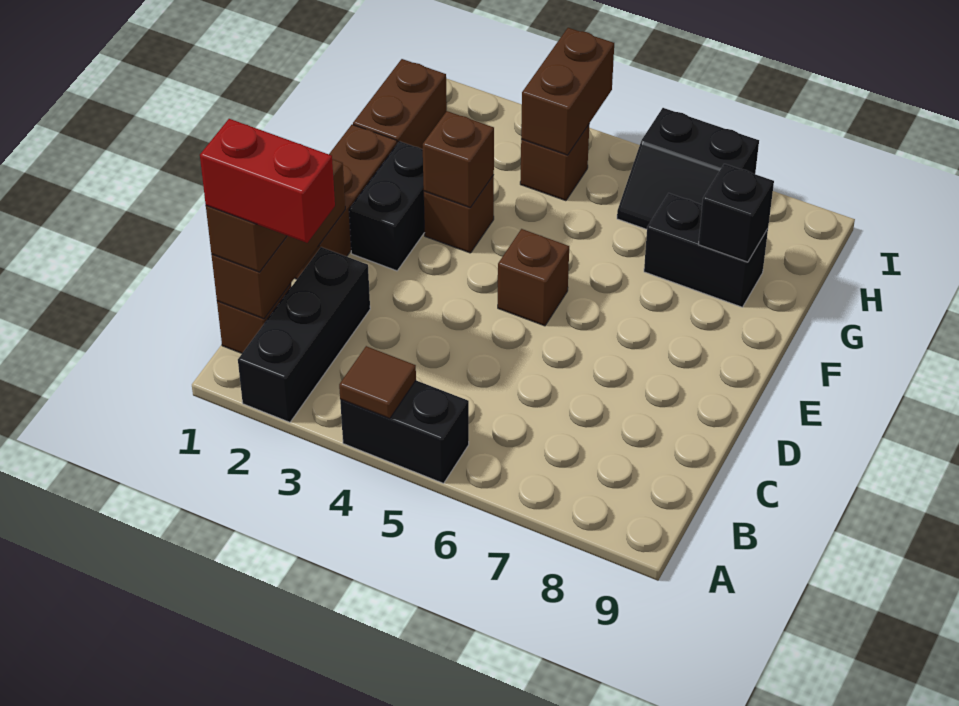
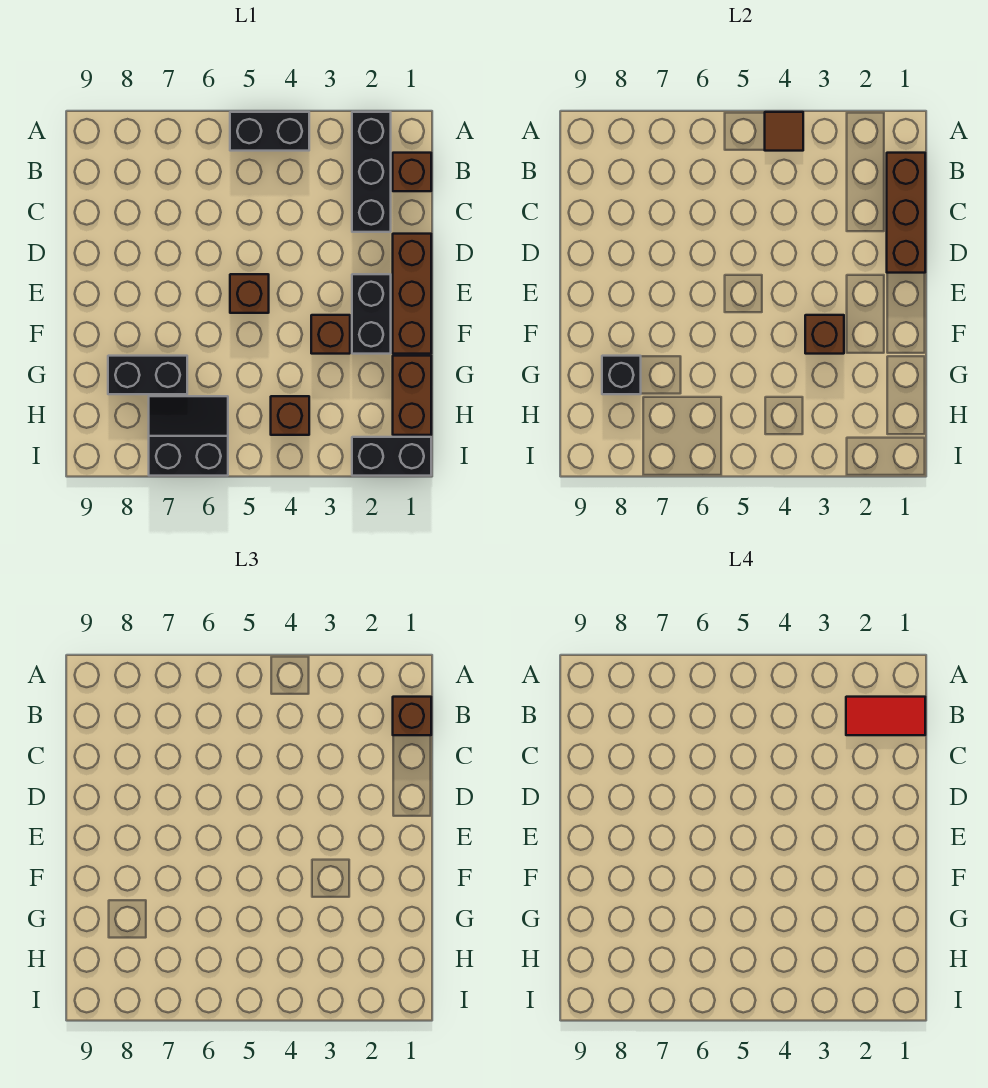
red brick B1:B2 level 4 -> red tile B1:B2 level 4
brown brick H4:I4 level 2 -> none
none -> black brick I1:I2 level 1

